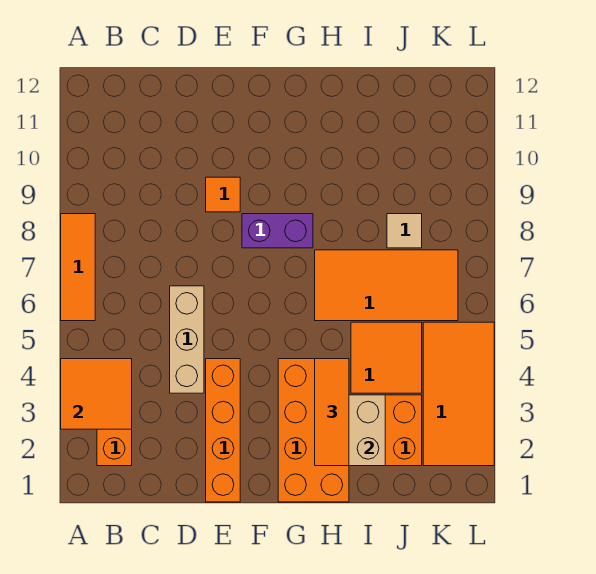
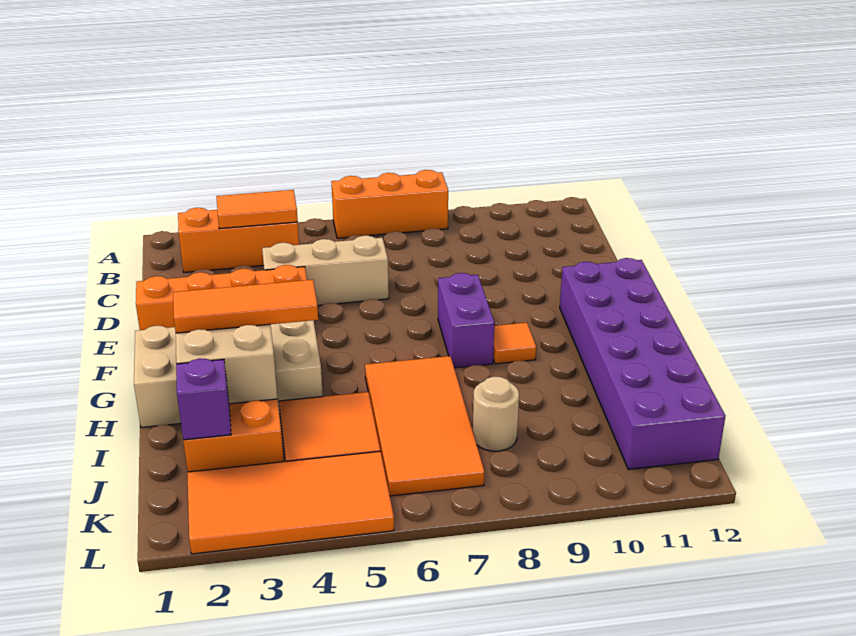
orange tile A3:B4 level 2 -> orange tile B3:B4 level 2
orange tile A6:A8 level 1 -> orange brick A6:A8 level 1
orange tile E9 level 1 -> orange tile G9 level 1
none -> purple brick F11:K12 level 1
orange brick G1:H4 level 1 -> tan brick G1:H4 level 1
none -> purple brick J2 level 2
tan tile J8 level 1 -> tan round brick J8 level 1

